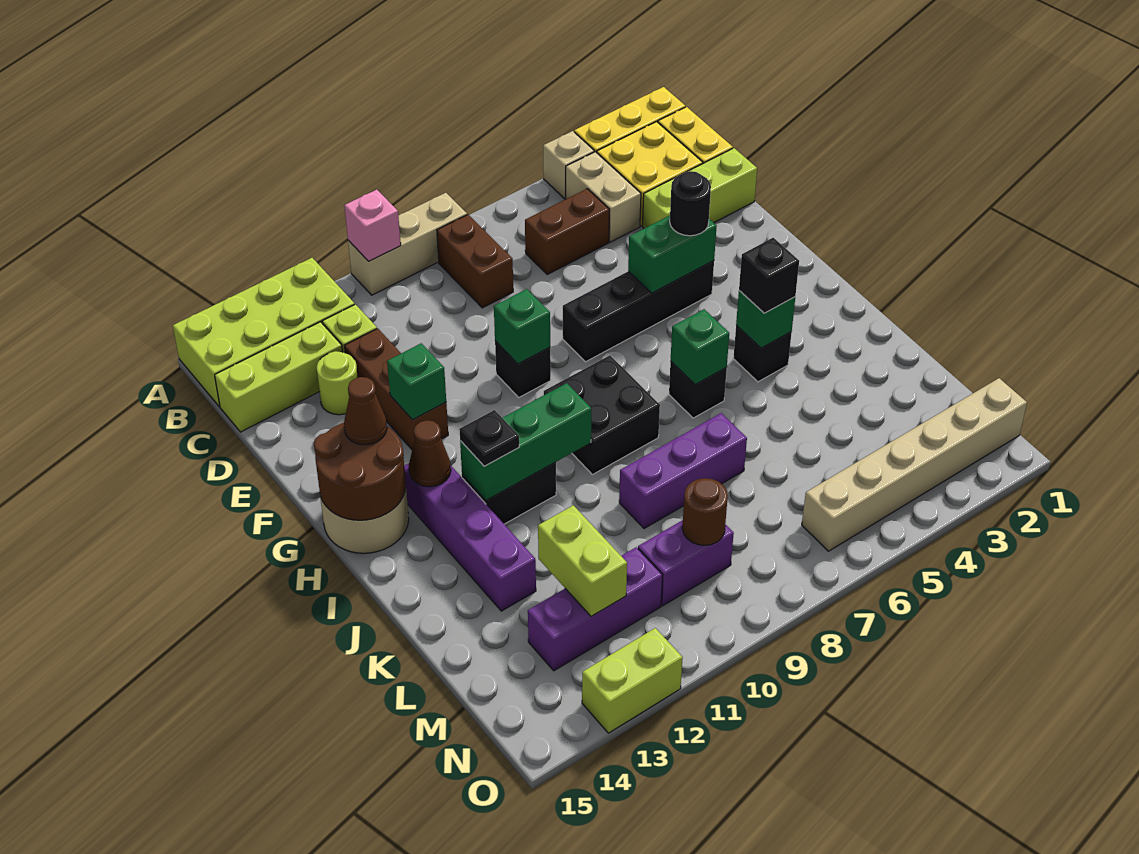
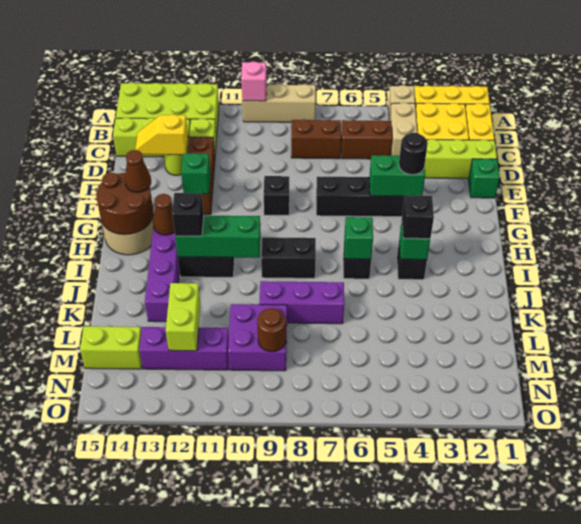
brown brick B8:C8 level 1 -> brown brick C7:C8 level 1
none -> yellow slope D13:D14 level 2 top 13
green brick F9 level 2 -> green brick E1 level 1
black brick H8:I9 level 1 -> black brick I8:I9 level 1
black plate I12 level 3 -> black brick I12 level 3
purple brick M9:M10 level 1 -> purple brick L9:M10 level 1
tan brick N1:N6 level 1 -> none
lime brick O12:O13 level 1 -> lime brick M14:M15 level 1

